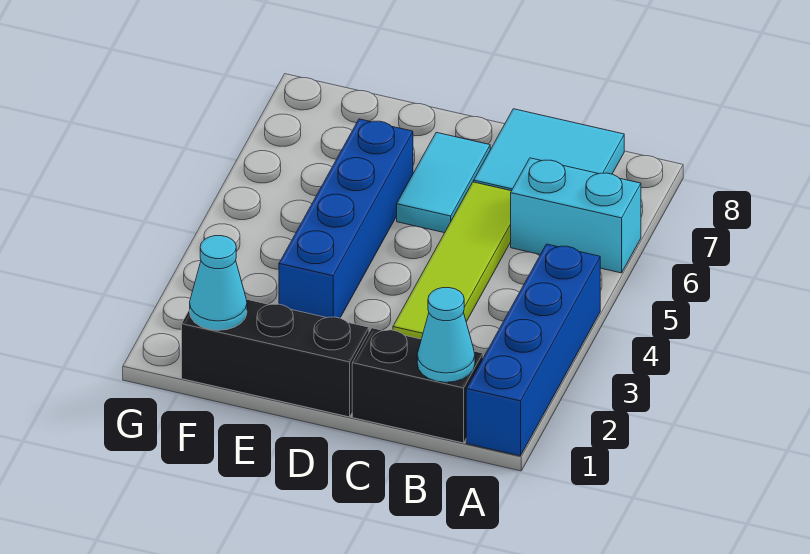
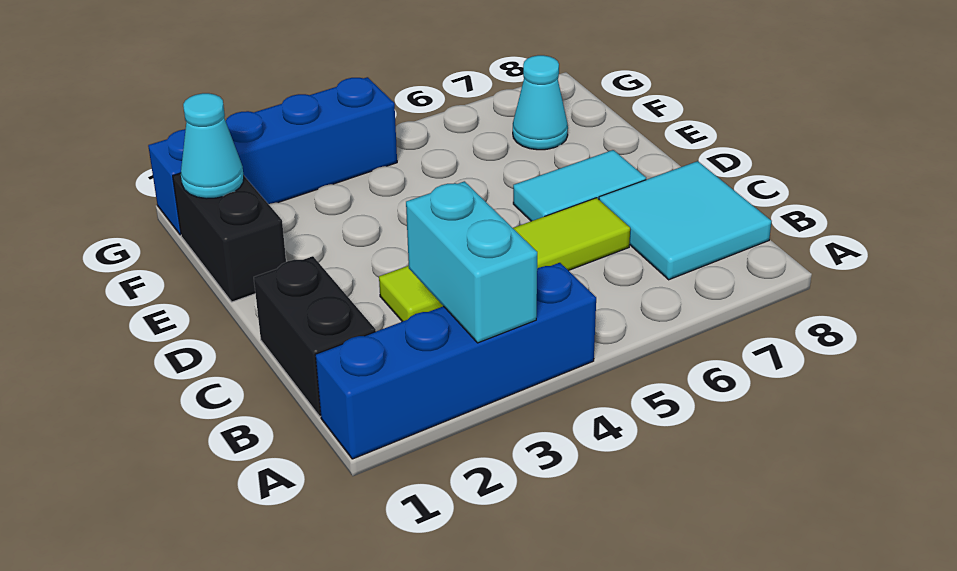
cyan brick A6:B6 level 1 -> cyan brick A3:B3 level 2
cyan cone B1 level 2 -> cyan cone F7 level 1
black brick D1:F1 level 1 -> black brick E1:F1 level 1
blue brick E3:E6 level 1 -> blue brick G1:G4 level 1

